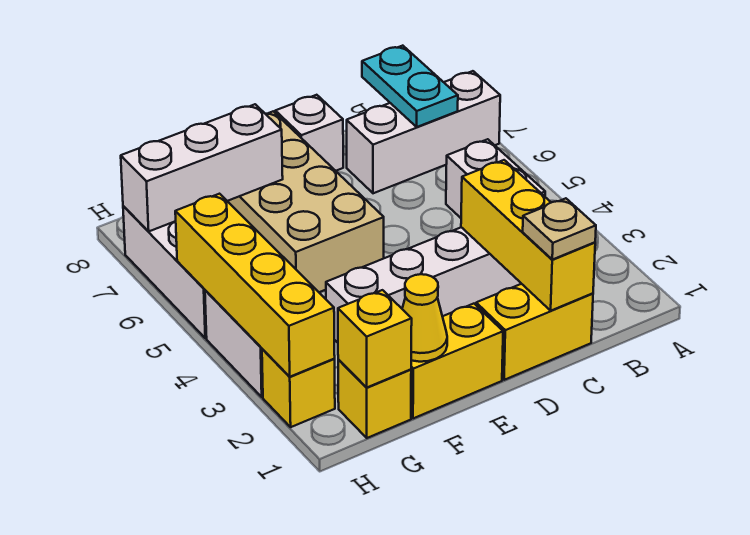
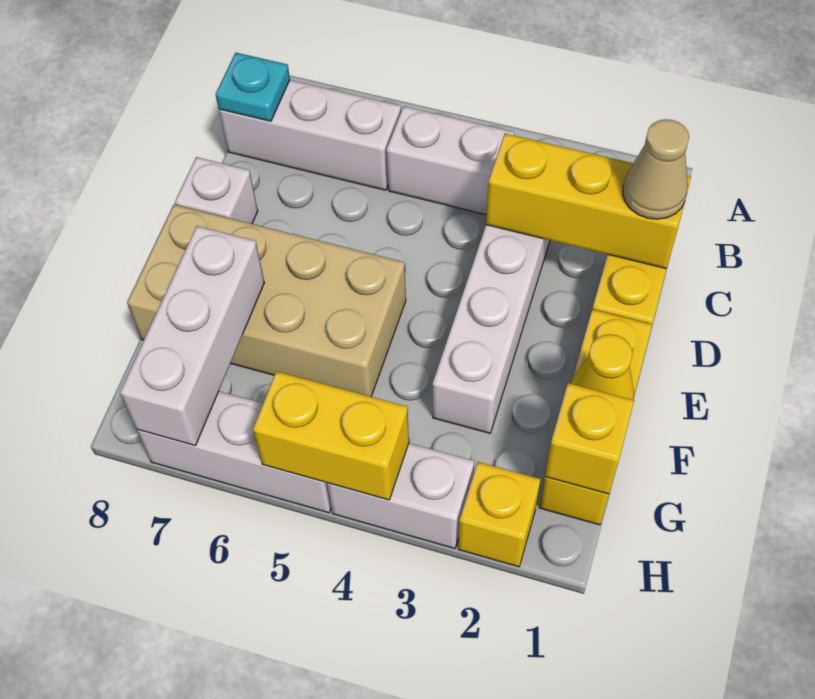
white brick A7:C7 level 1 -> white brick B6:B8 level 1
cyan plate B7:B8 level 2 -> cyan plate B8 level 2
tan plate C1 level 3 -> tan cone C1 level 3
yellow brick H2:H5 level 2 -> yellow brick H4:H5 level 2

